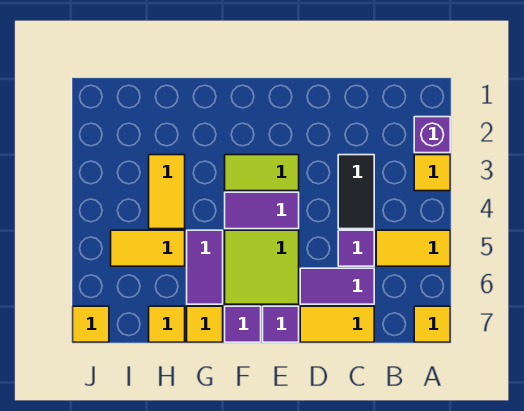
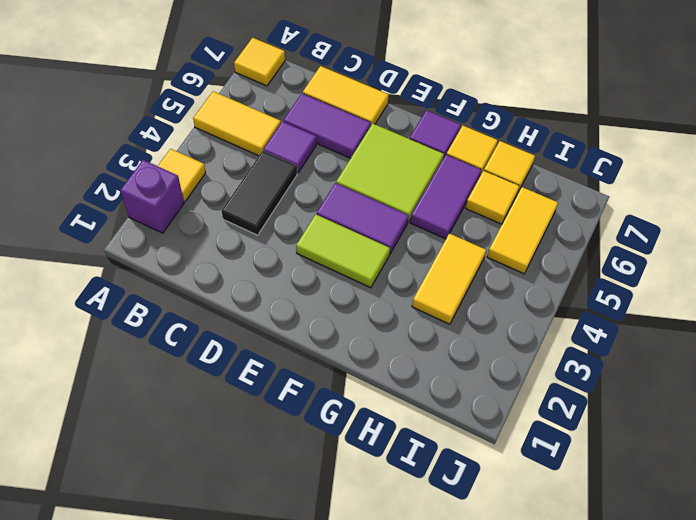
purple tile E7 level 1 -> none
yellow tile H5:I5 level 1 -> yellow tile I5:I6 level 1
yellow tile J7 level 1 -> yellow tile H6 level 1

